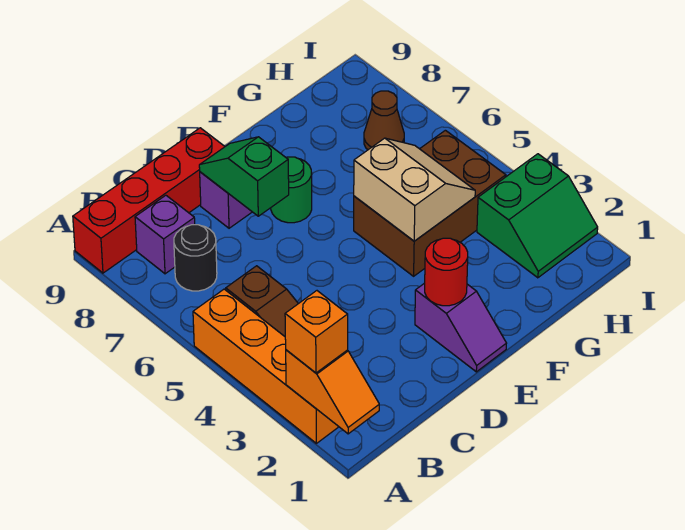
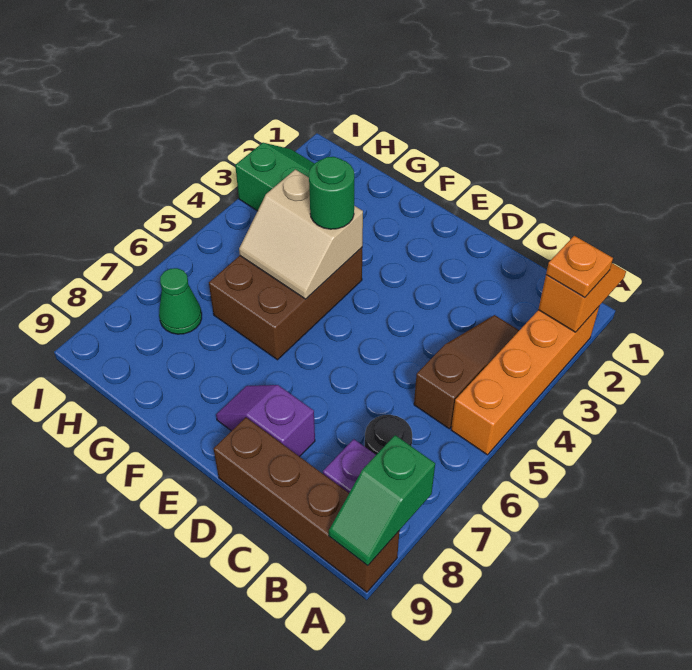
orange brick A2 level 3 -> orange plate A2 level 3
red brick A9:D9 level 1 -> brown brick A9:D9 level 1
green slope D7:D8 level 2 top 7 -> green slope A8:A9 level 2 top 8
purple slope E1:E2 level 1 top 2 -> none
red round brick E2 level 2 -> none
green round brick E7 level 1 -> green round brick F4 level 3
brown brick F4:H5 level 1 -> brown brick F4:G6 level 1
tan slope F4:G5 level 2 top F -> tan slope F4:G5 level 2 top 4
brown cone H7 level 1 -> green cone H7 level 1

